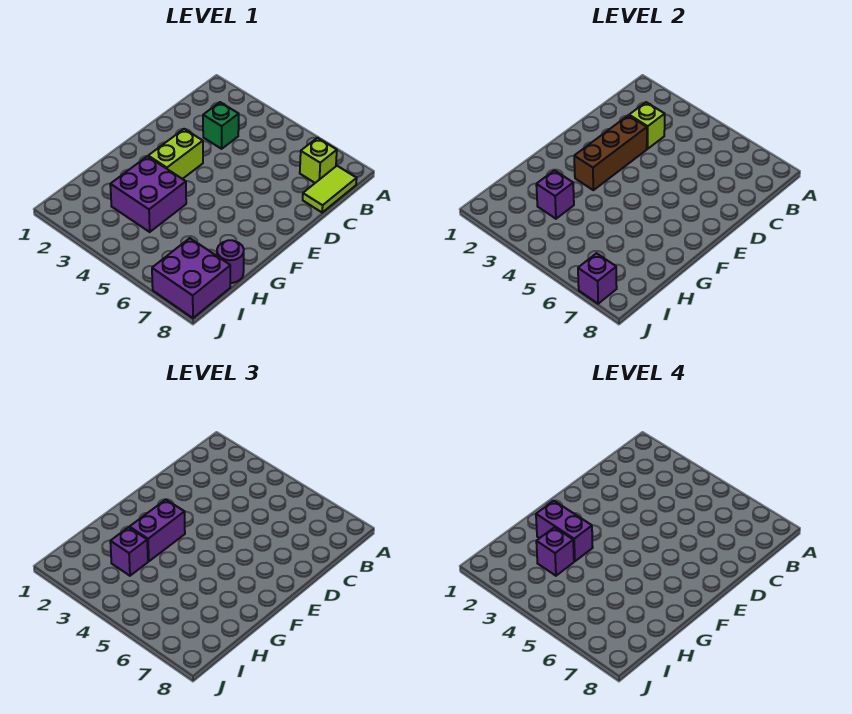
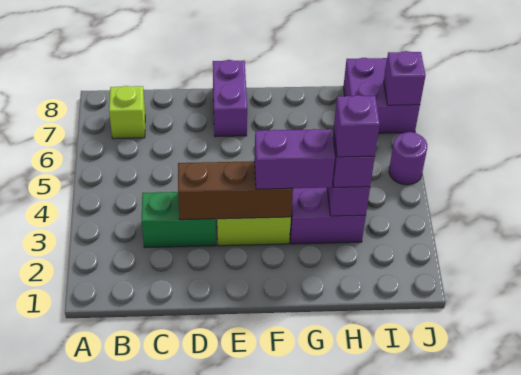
lime tile B8:C8 level 1 -> none
green brick C3 level 1 -> green brick C3:D3 level 1
lime brick C3 level 2 -> none
purple brick G2:G3 level 4 -> purple brick E7:E8 level 1
purple round brick H8 level 1 -> purple round brick J5 level 1

